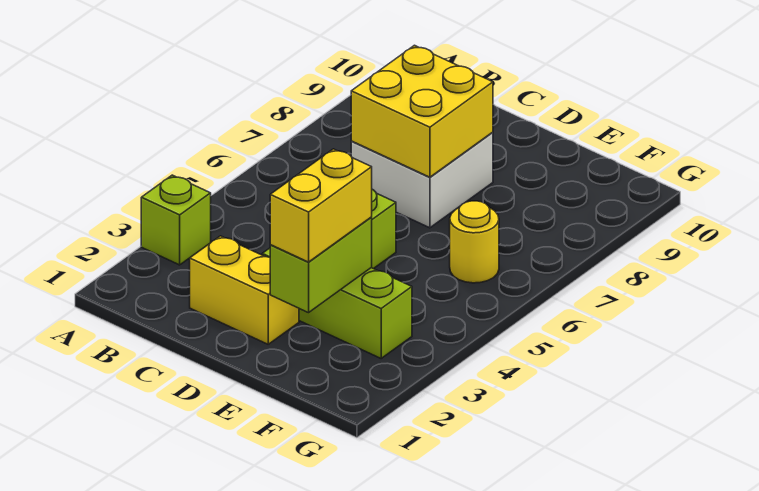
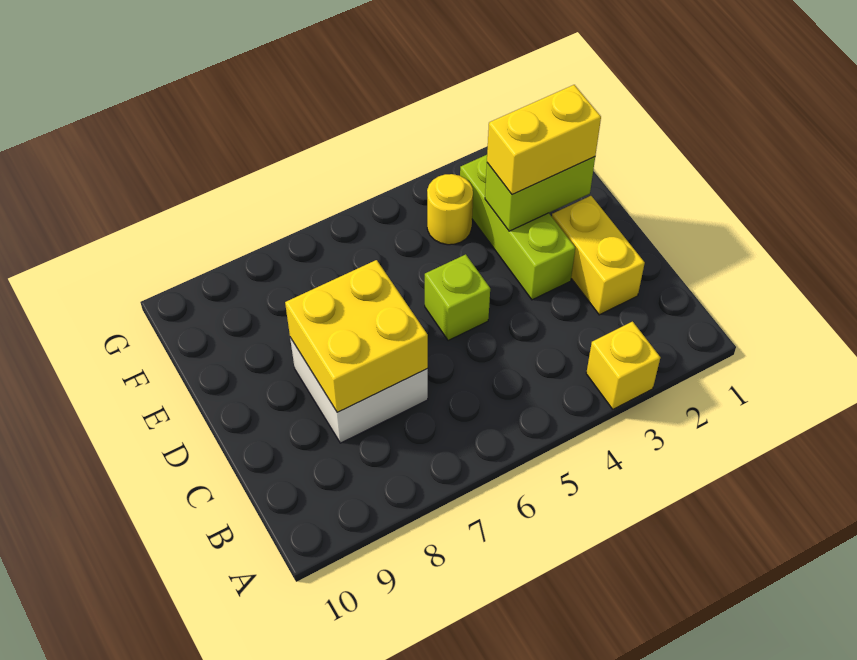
lime brick A3 level 1 -> yellow brick A3 level 1
yellow round brick F6 level 1 -> yellow round brick F4 level 1

